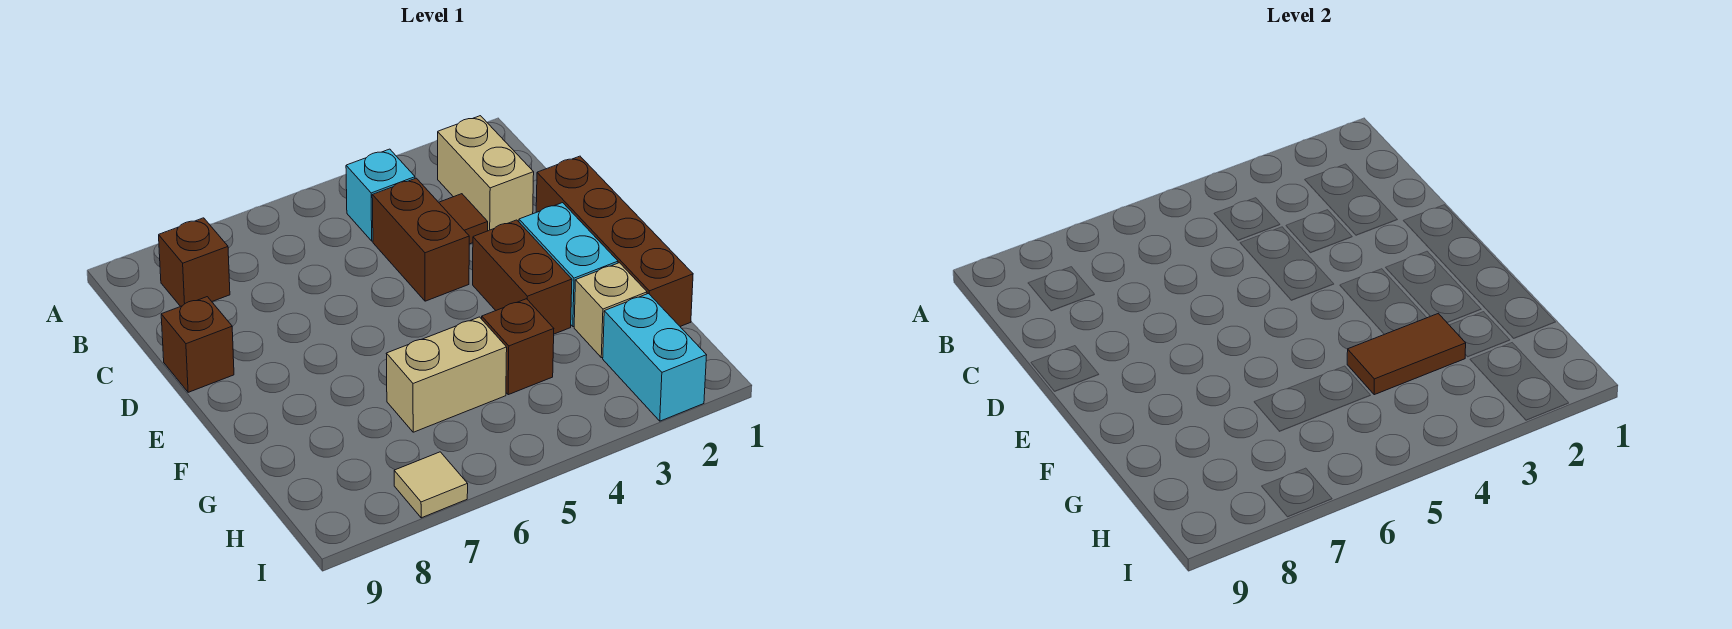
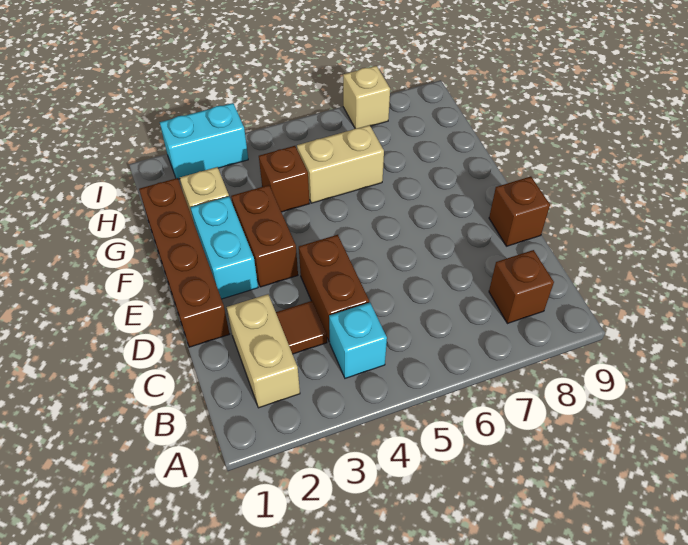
brown tile G3:G4 level 2 -> none
cyan brick H2:I2 level 1 -> cyan brick I2:I3 level 1
tan tile I7 level 1 -> tan brick I7 level 1

